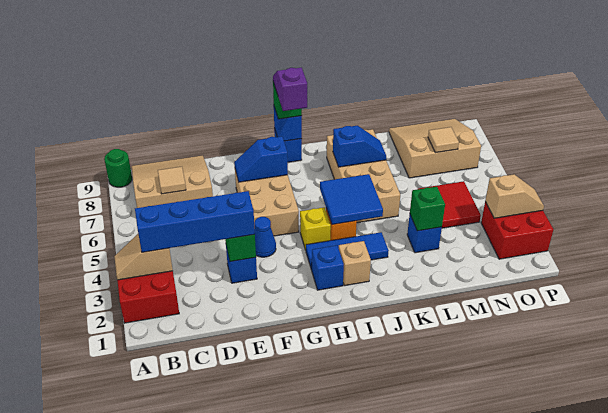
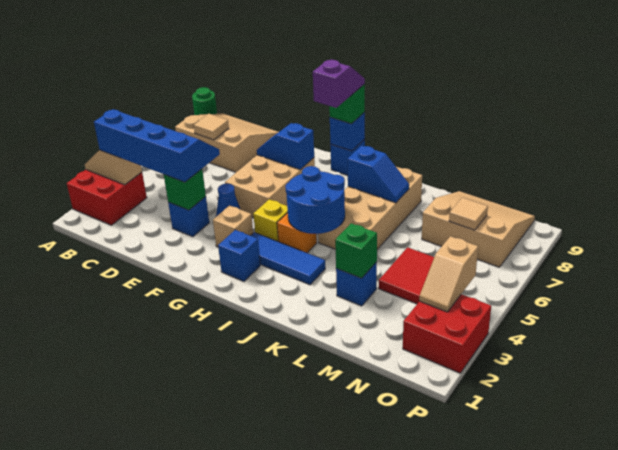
tan brick I2 level 1 -> tan brick G3 level 1
blue tile I4:J5 level 2 -> blue round brick I4:J5 level 2
tan slope O3:P3 level 2 top O -> tan slope O3:O4 level 2 top 4

